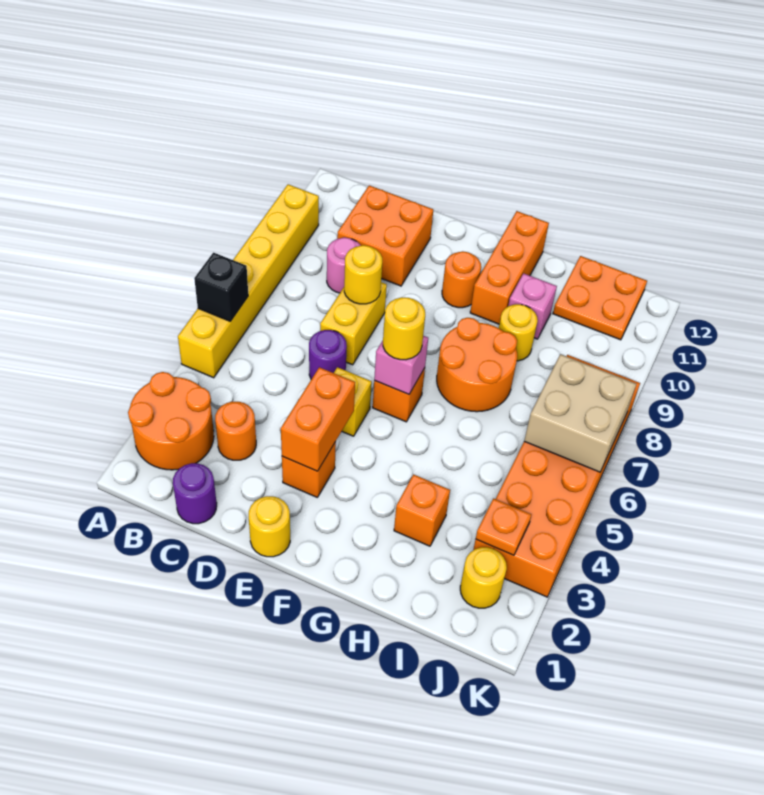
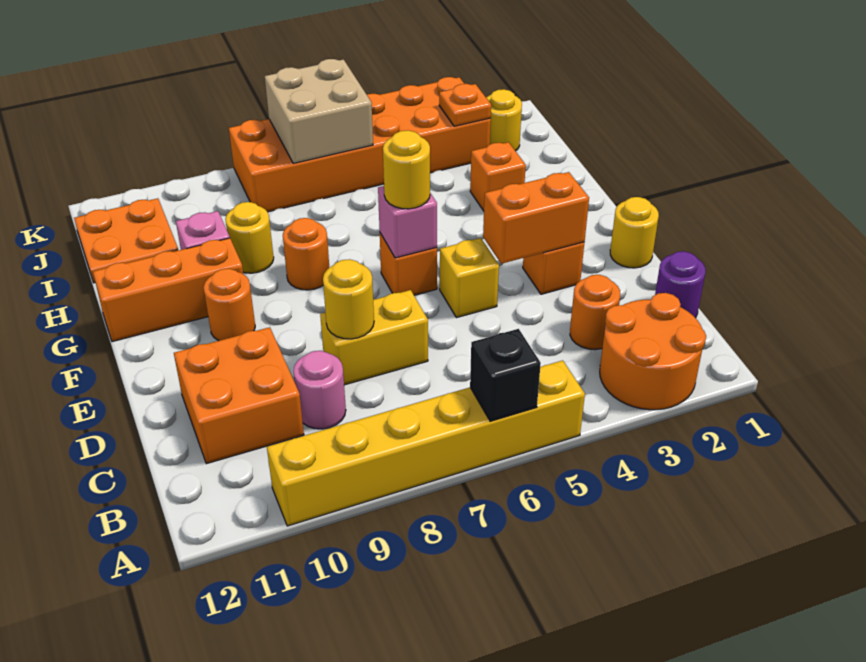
purple round brick D6 level 1 -> none
orange round brick G7:H8 level 1 -> orange round brick G8 level 1

